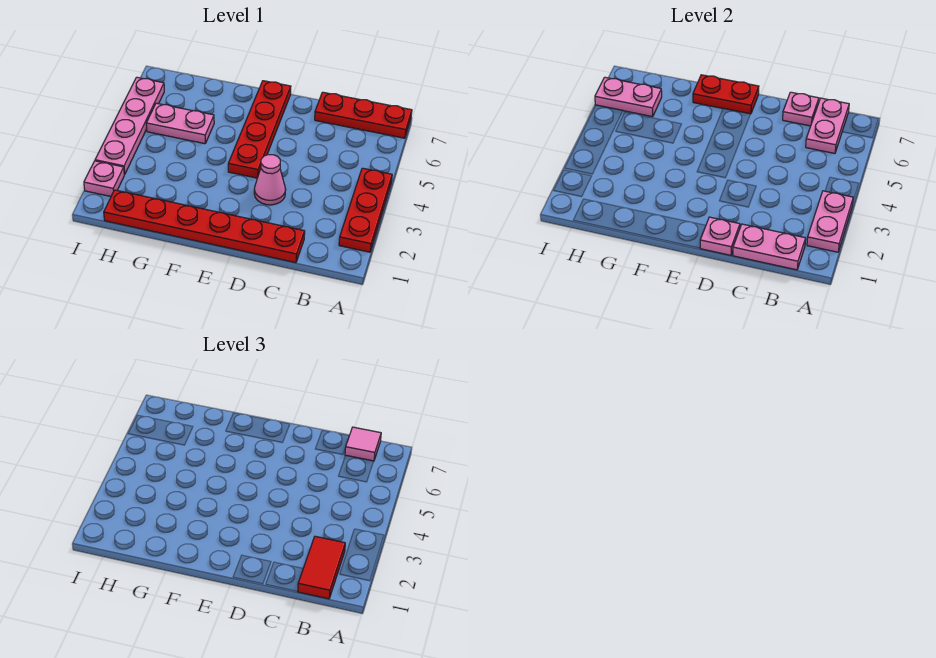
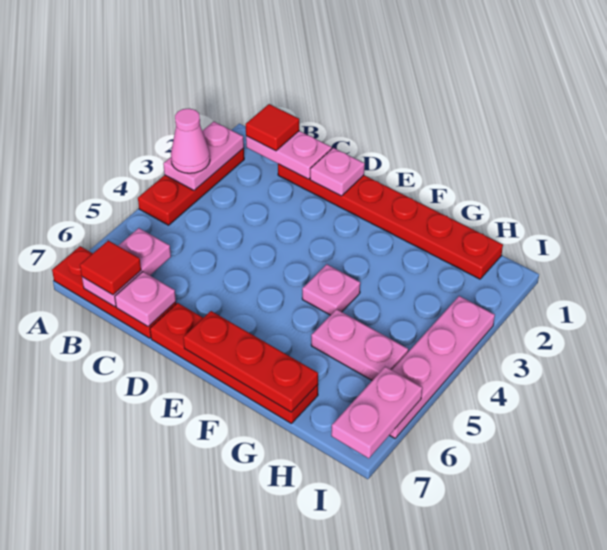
red tile B1:B2 level 3 -> red tile B1 level 3
pink tile B7 level 3 -> red tile B7 level 3
pink cone D3 level 1 -> pink cone A3 level 3
red plate E4:E7 level 1 -> red plate D7:G7 level 1
red plate E7:F7 level 2 -> red plate E7:G7 level 2
pink plate H6:I6 level 2 -> pink plate I6:I7 level 2
pink plate I2 level 1 -> pink plate F4 level 1

